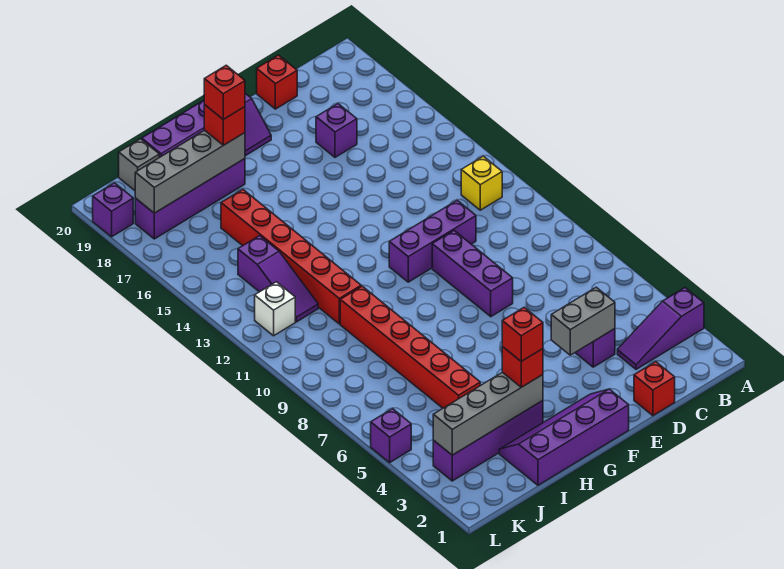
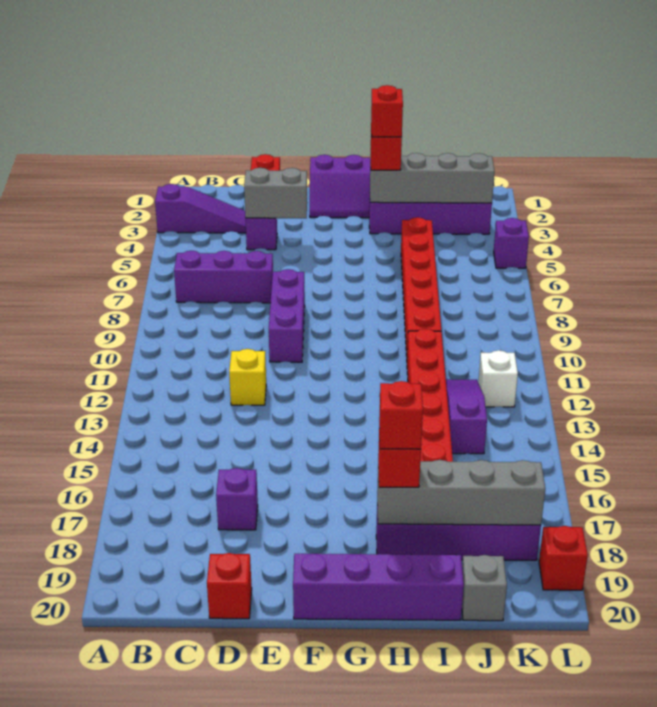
yellow brick B12 level 1 -> yellow brick D12 level 1
purple brick D11:F11 level 1 -> purple brick B7:D7 level 1
purple brick L19 level 1 -> red brick L19 level 1

